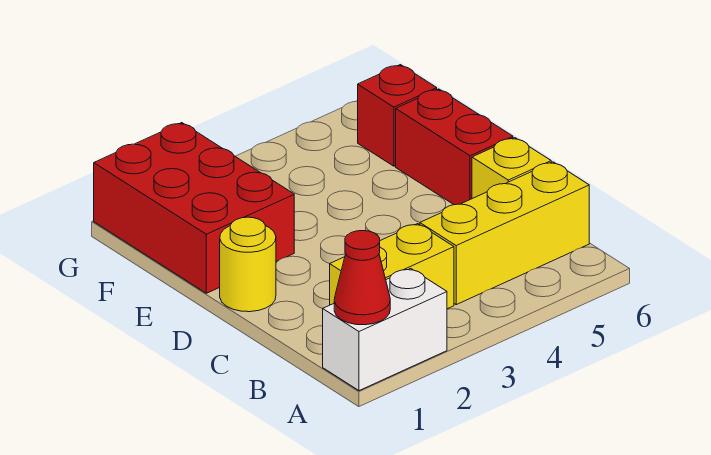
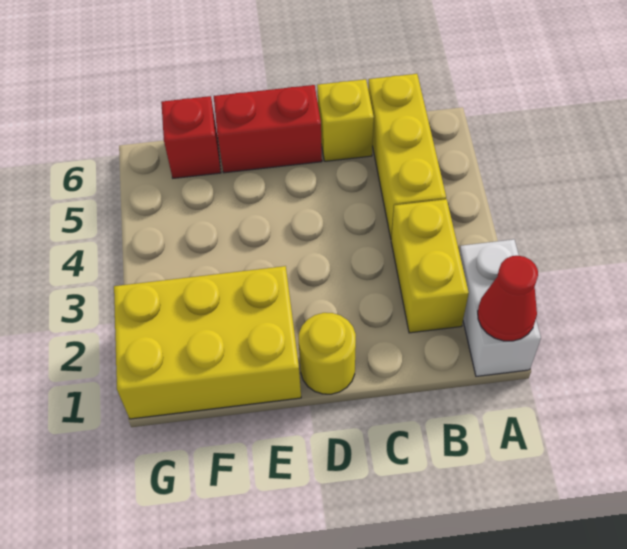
red brick E1:G2 level 1 -> yellow brick E1:G2 level 1

